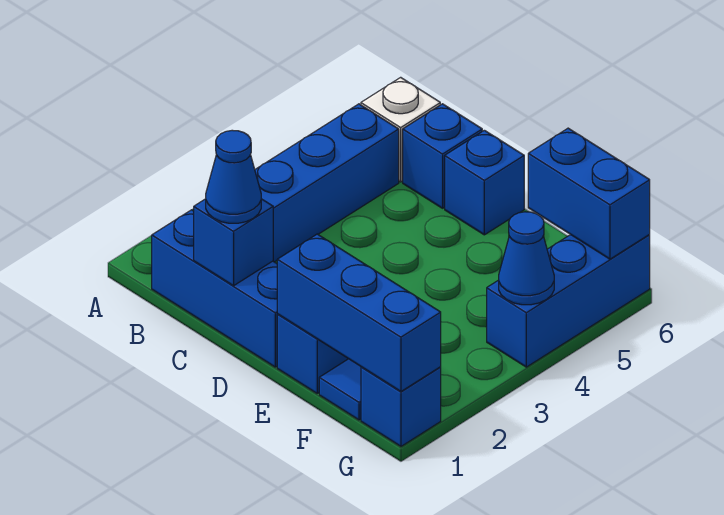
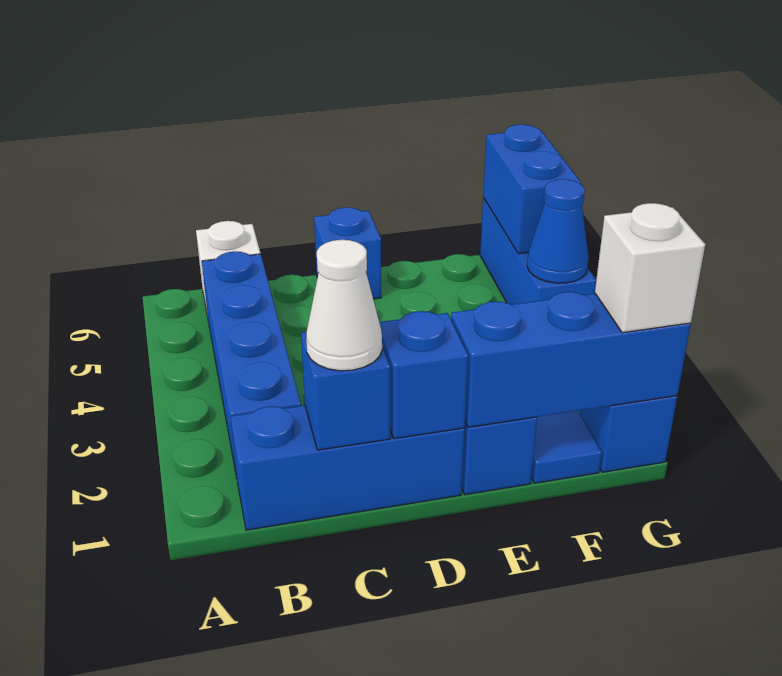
blue cone C1 level 3 -> white cone C1 level 3
blue brick C6 level 1 -> blue brick D1 level 2
blue brick F6:G6 level 2 -> blue brick G5:G6 level 2
none -> white brick G1 level 3

